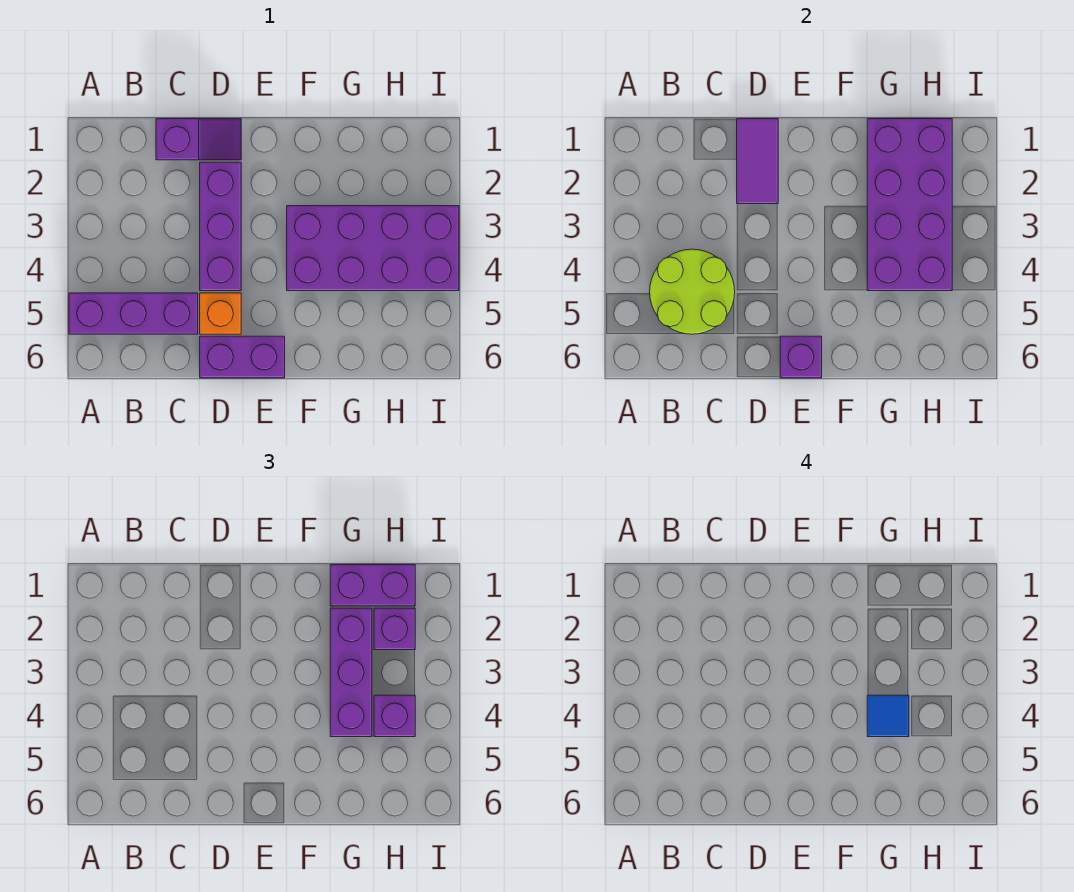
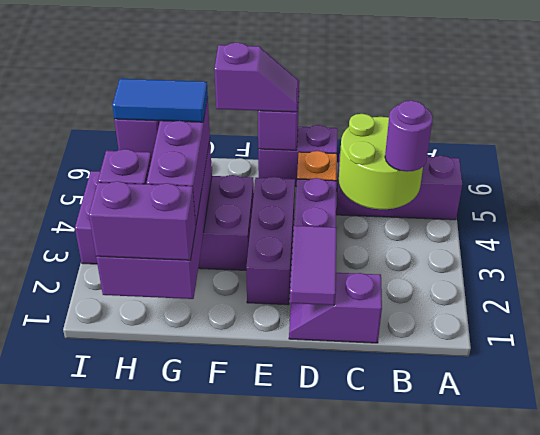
none -> purple round brick B4 level 3
none -> purple brick E2:E4 level 1
none -> purple slope E6:F6 level 3 top F
blue tile G4 level 4 -> blue tile G4:H4 level 4

